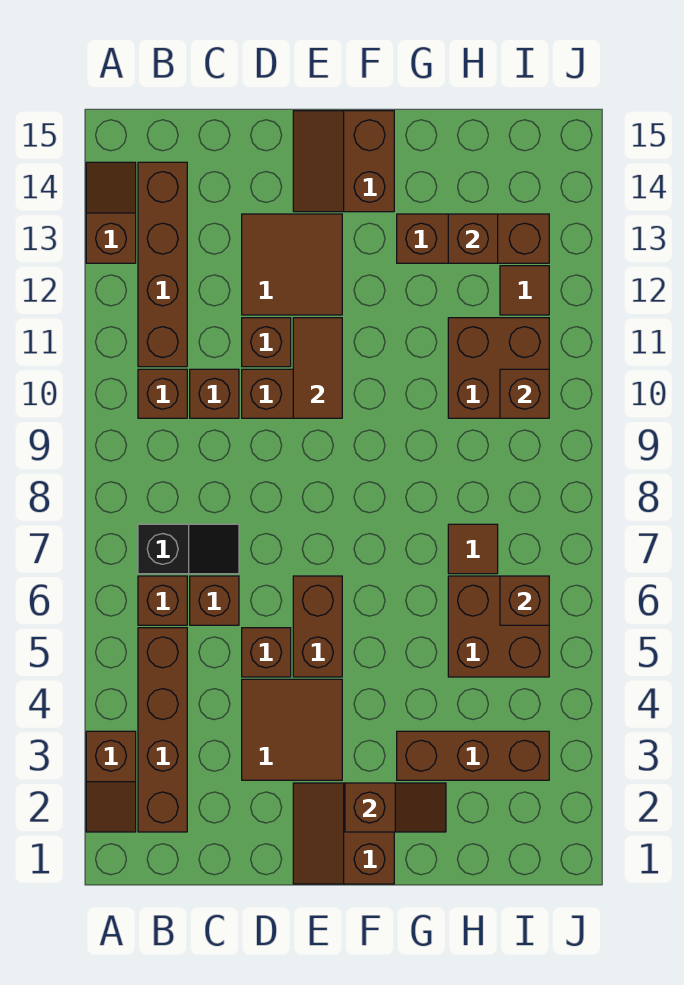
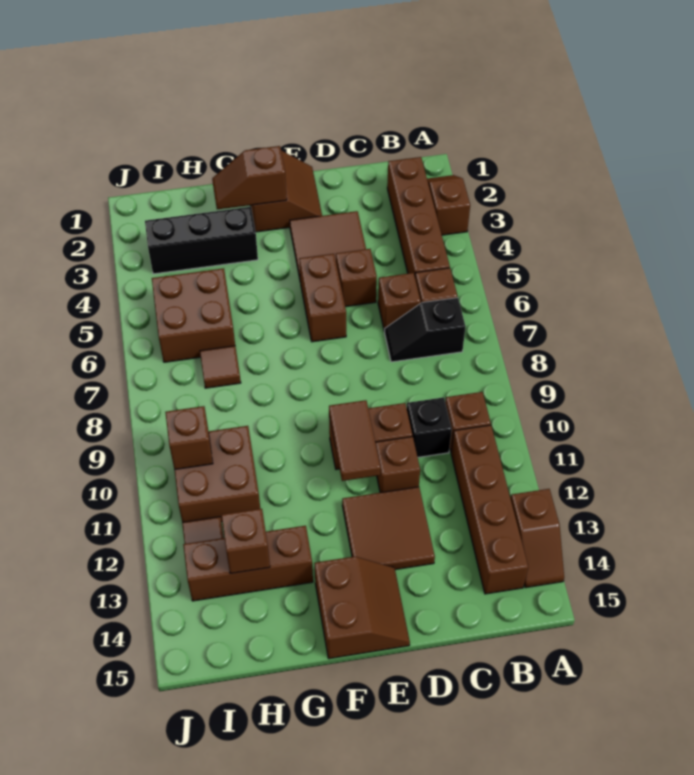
brown brick C10 level 1 -> black brick C10 level 1
brown brick G3:I3 level 1 -> black brick G3:I3 level 1
brown brick I6 level 2 -> none

